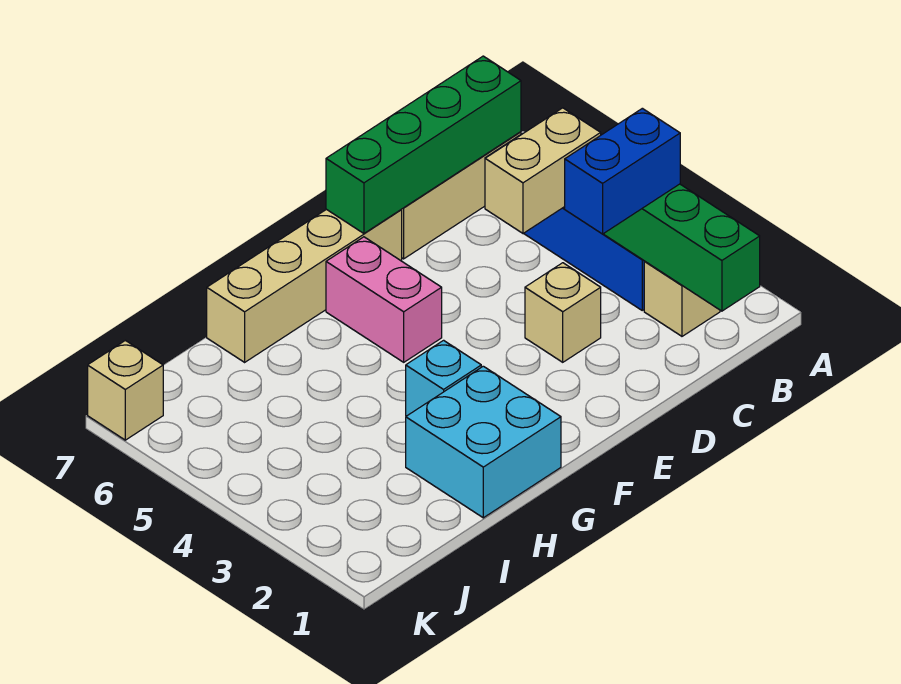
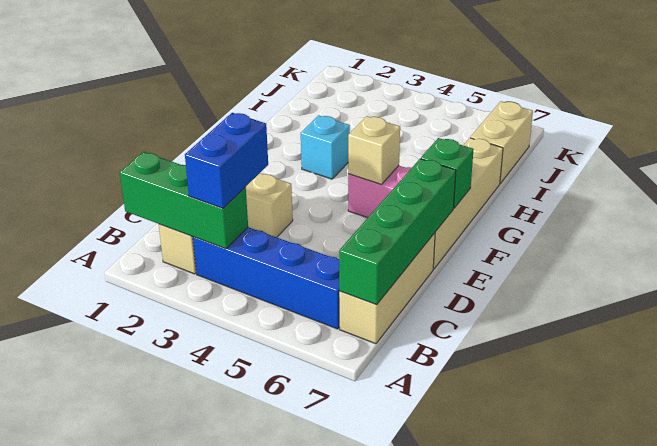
tan brick B5:C5 level 2 -> tan brick I7:J7 level 1
none -> green brick F7 level 2
cyan brick G1:H2 level 1 -> none
tan brick K7 level 1 -> tan brick F5 level 2

